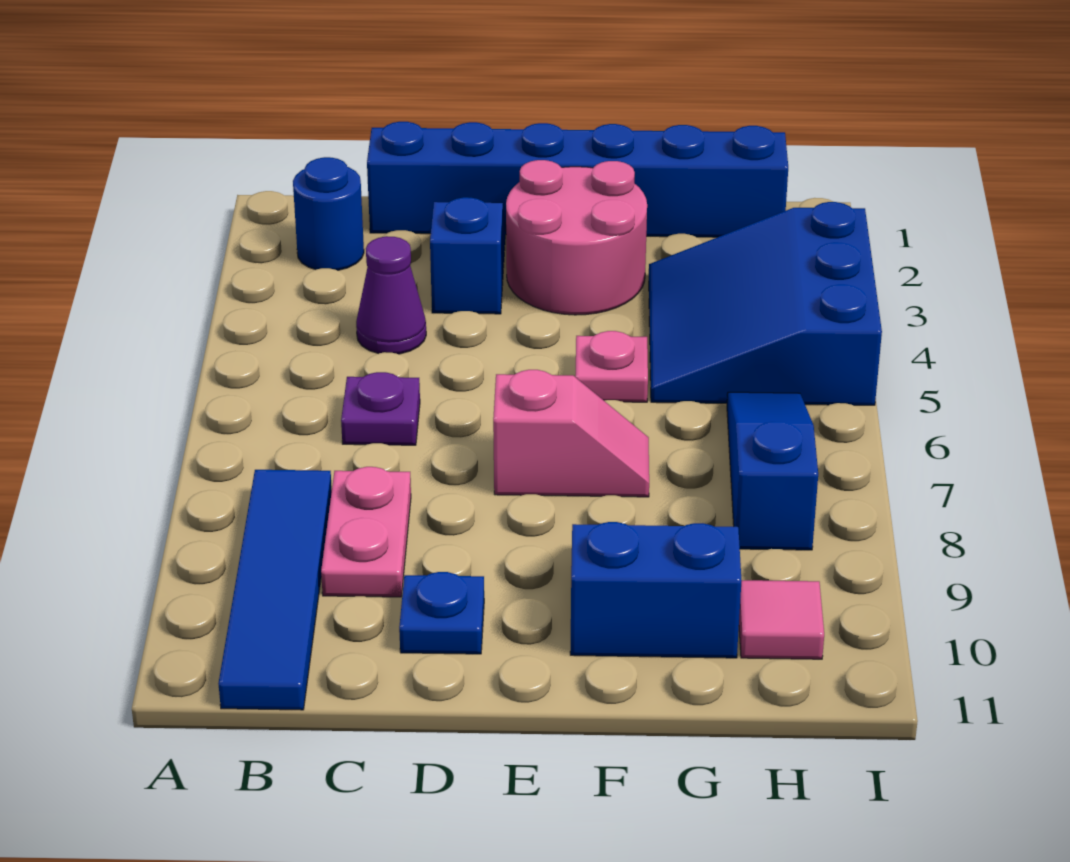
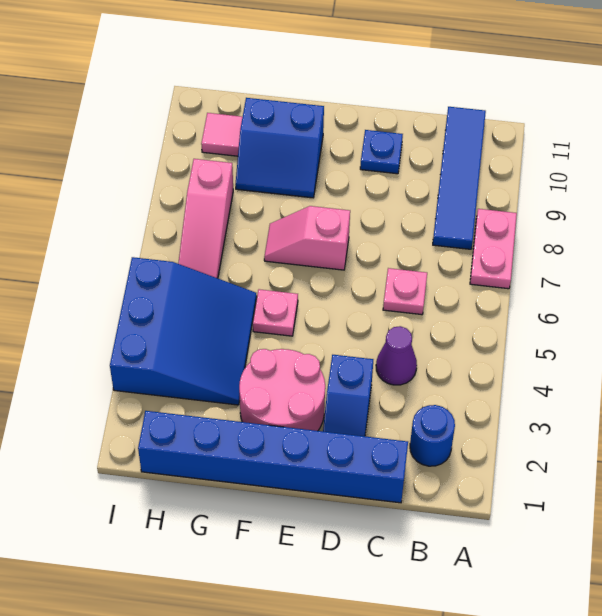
purple plate C6 level 1 -> pink plate C6 level 1
pink plate C8:C9 level 1 -> pink plate A7:A8 level 1
blue slope H6:H8 level 1 top 8 -> pink slope H6:H8 level 1 top 8

